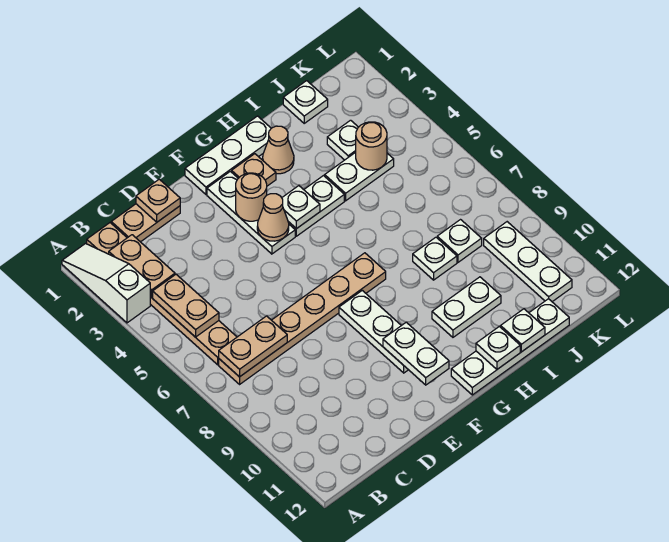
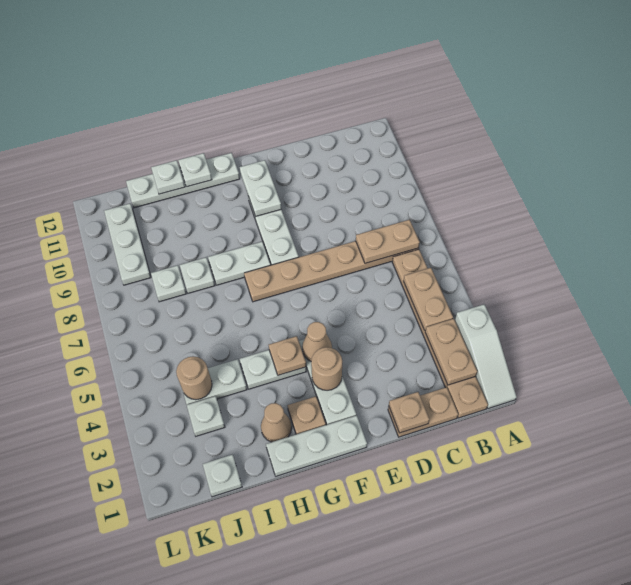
white plate G4 level 2 -> tan plate G4 level 2
white plate H10:I10 level 1 -> white plate G8:H8 level 1

